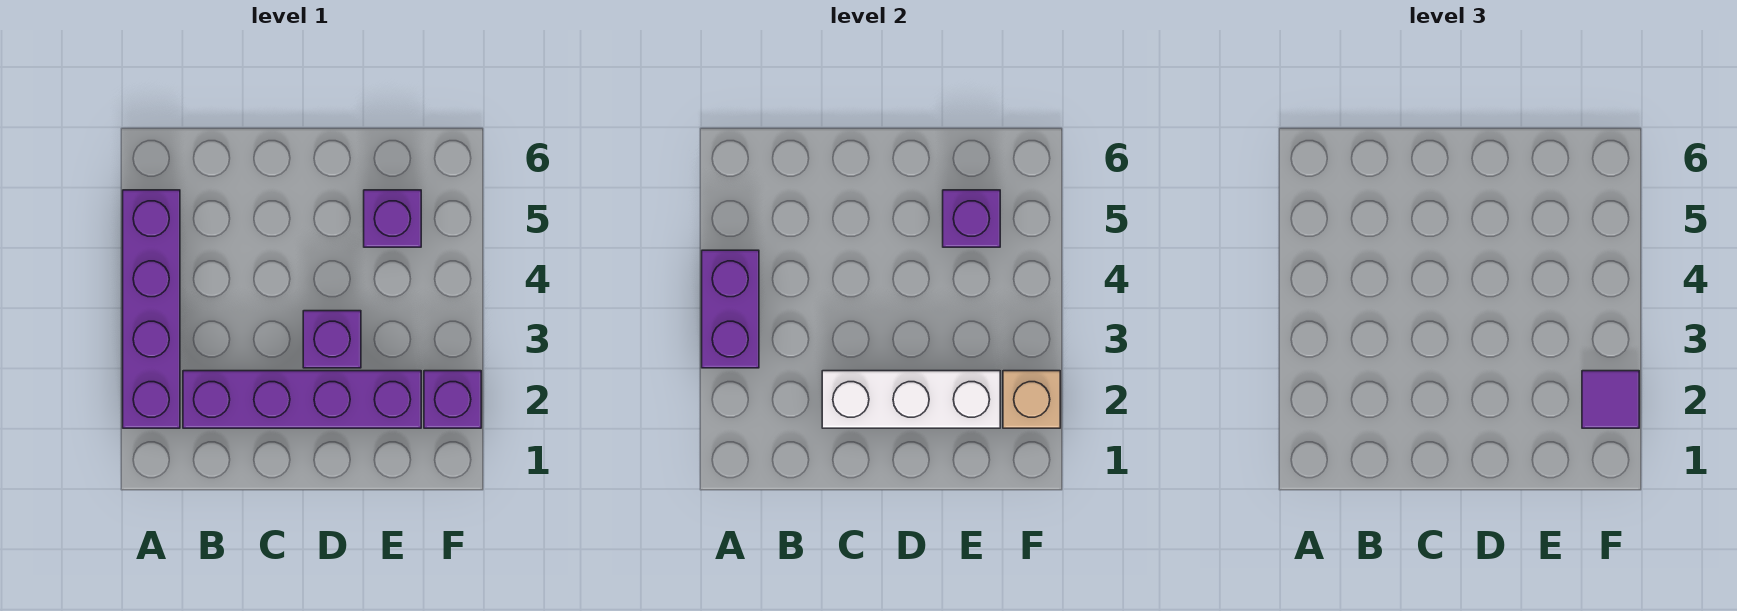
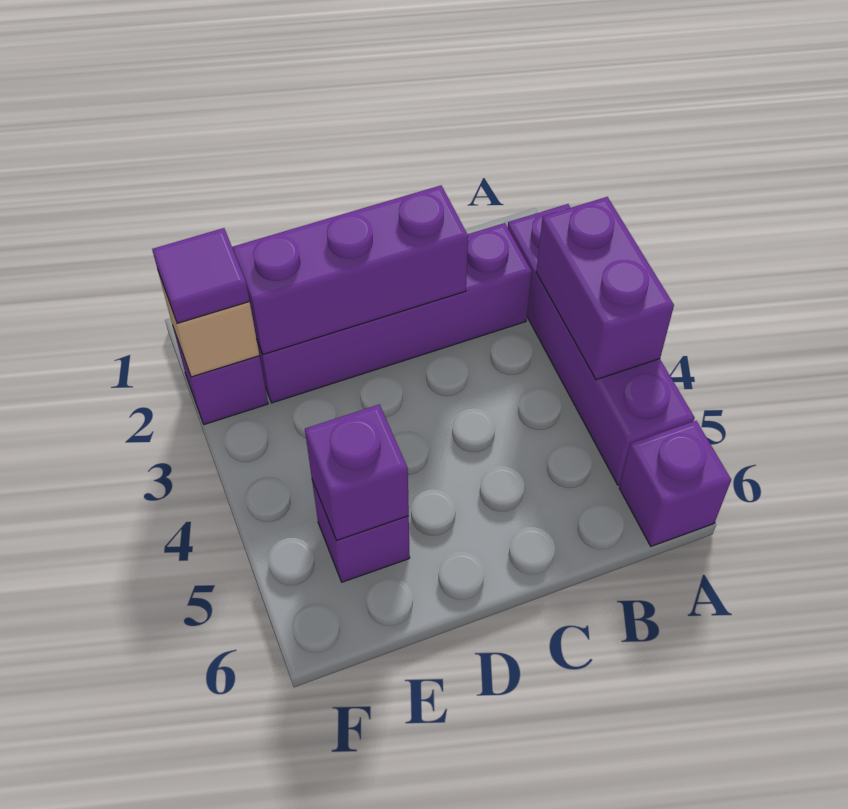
white brick C2:E2 level 2 -> purple brick C2:E2 level 2
purple brick D3 level 1 -> purple brick A6 level 1

